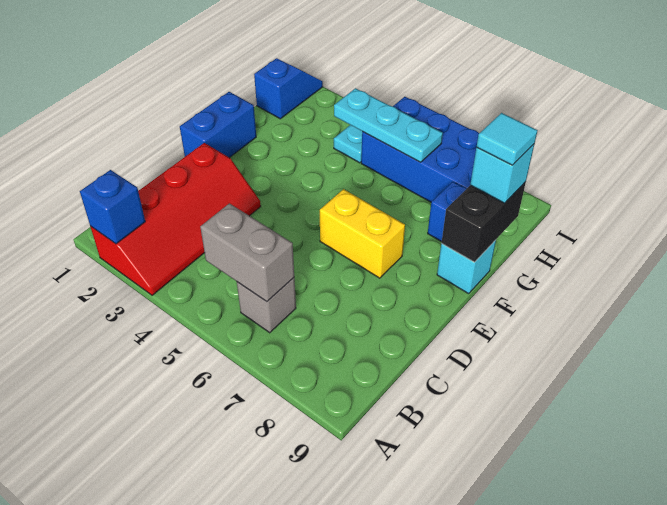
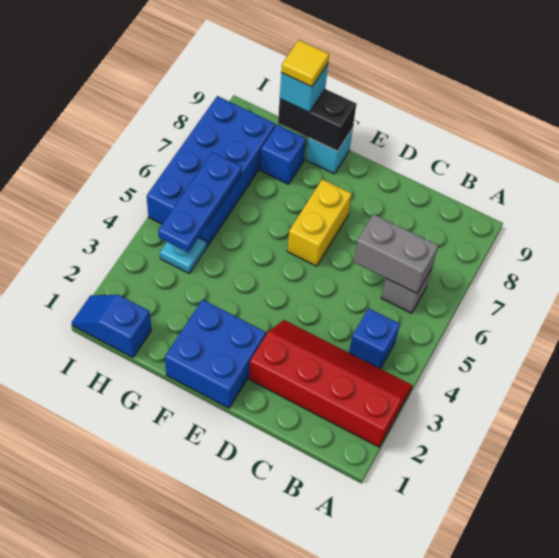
blue brick A2 level 2 -> blue brick B4 level 1
grey brick B5:B6 level 2 -> grey brick B6:C6 level 2
blue brick E1:F1 level 1 -> blue brick E1:F2 level 1
cyan tile G9 level 4 -> yellow tile G9 level 4
cyan plate H4:H6 level 2 -> blue plate H4:H6 level 2

